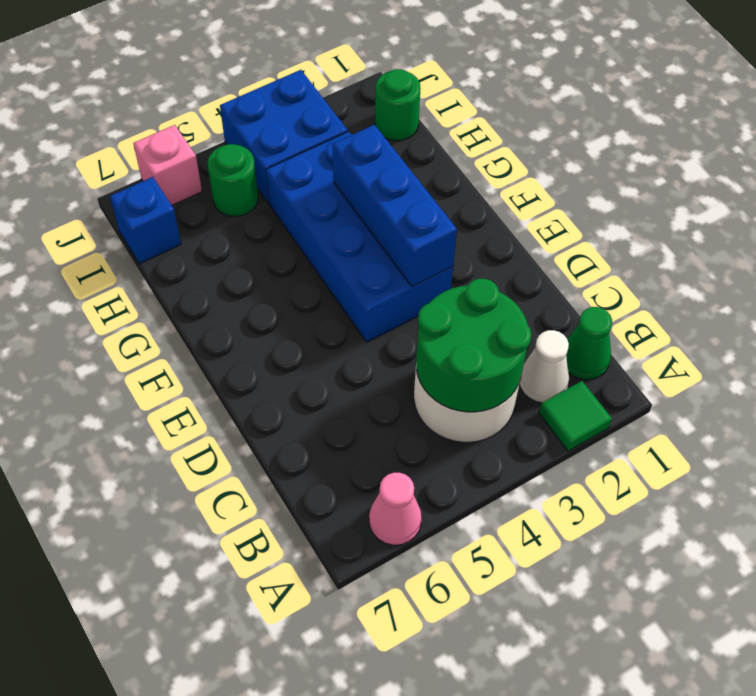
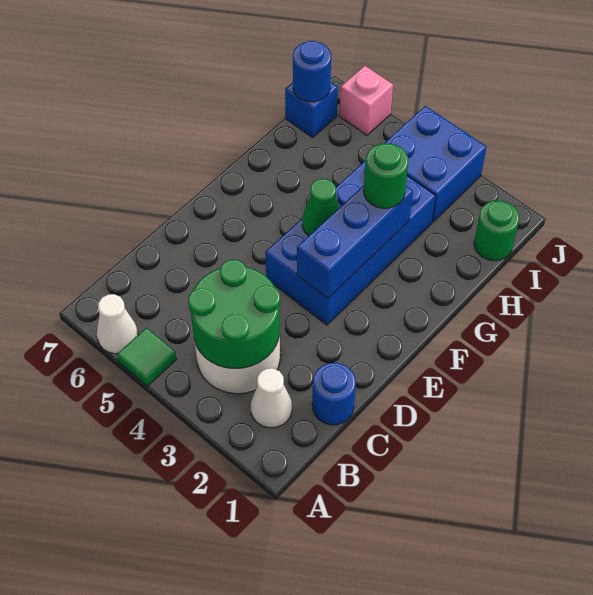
green tile A2 level 1 -> green tile A5 level 1
pink cone A6 level 1 -> white cone A6 level 1
green cone B1 level 1 -> green cone F4 level 2
none -> blue round brick C1 level 1
green round brick I5 level 1 -> green round brick G3 level 3
none -> blue round brick I7 level 2

